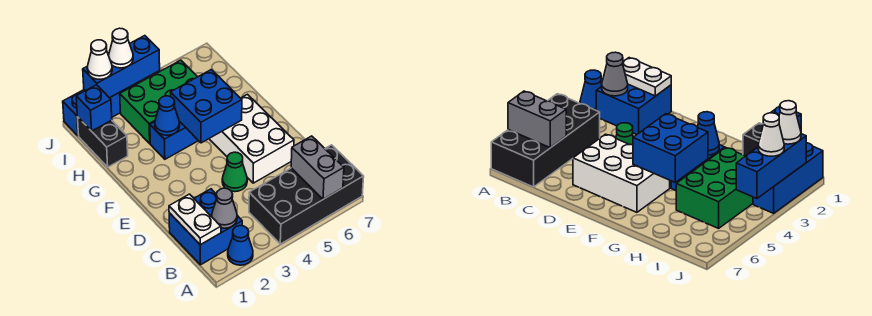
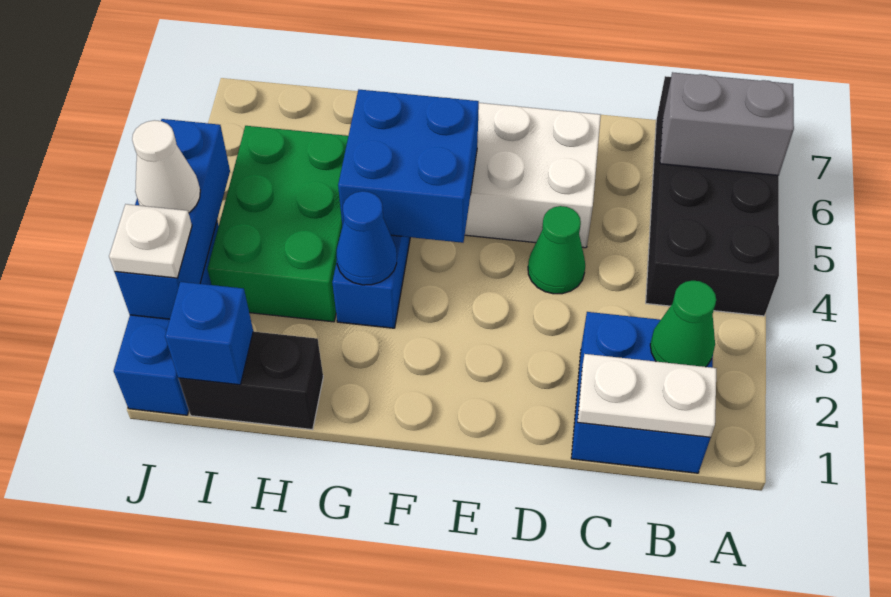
blue cone A2 level 1 -> none
grey cone B2 level 2 -> green cone B2 level 2
white cone J2 level 3 -> white plate J2 level 3

